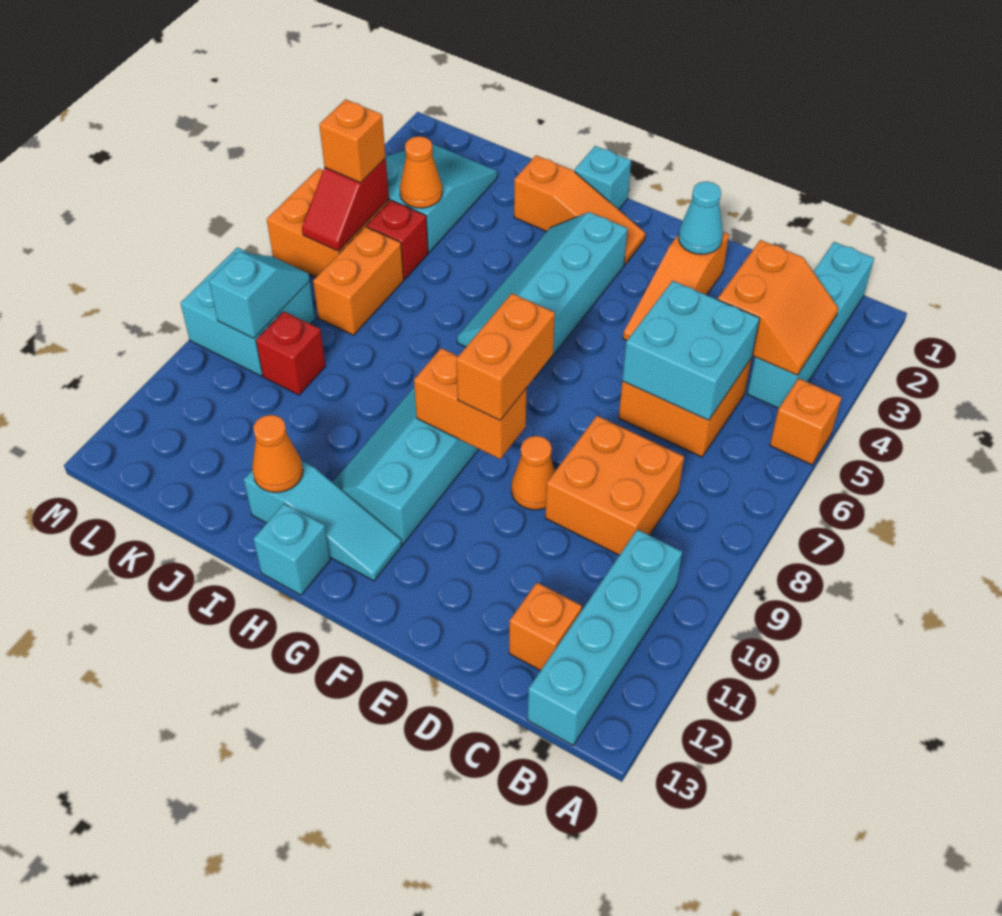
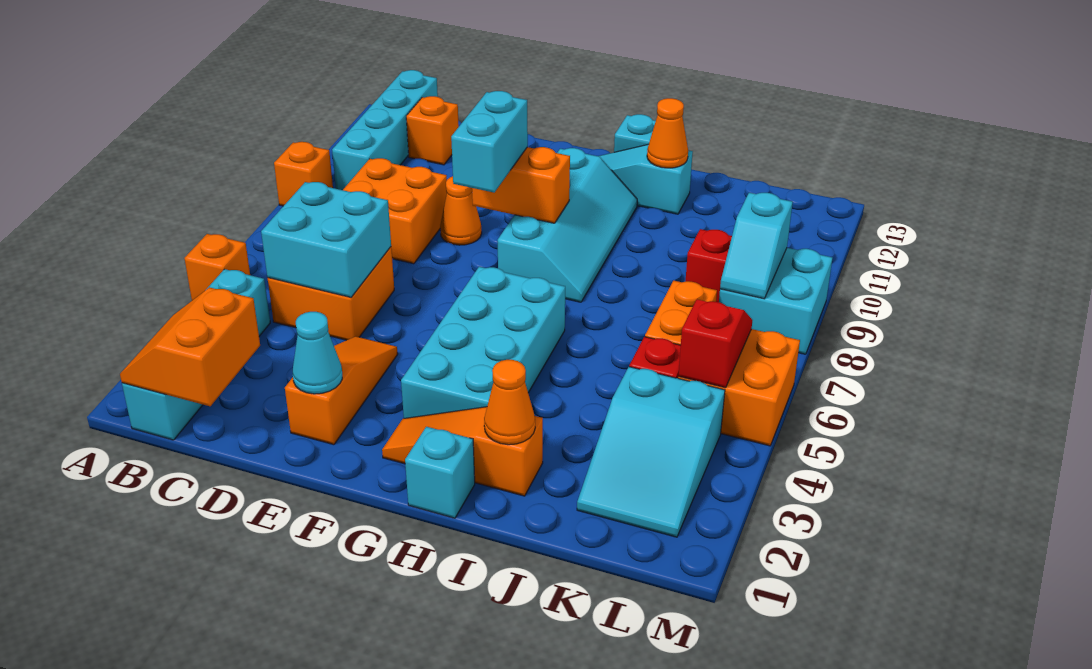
orange slope B3:C4 level 2 top C -> orange slope B1:C2 level 2 top C
orange brick F8:F9 level 3 -> cyan brick F8:F9 level 3
cyan slope G3:H6 level 1 top G -> cyan brick G3:H6 level 1
orange cone K4 level 2 -> orange cone I2 level 2
orange brick L5 level 3 -> orange brick A9 level 1

